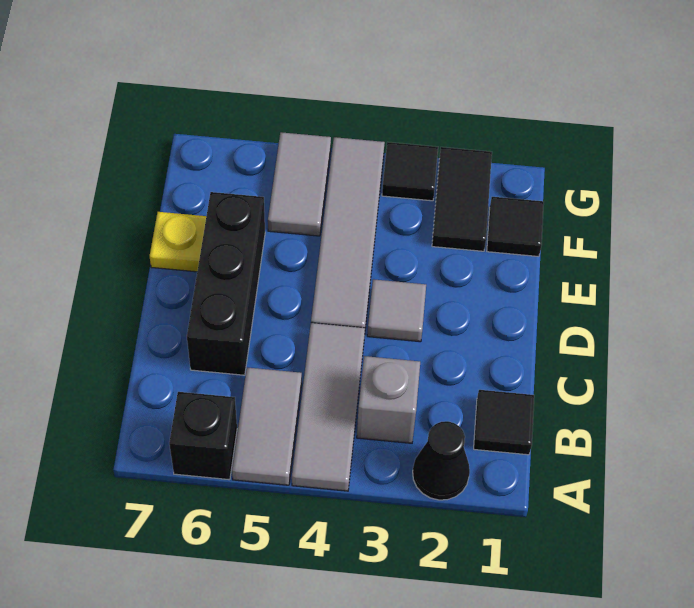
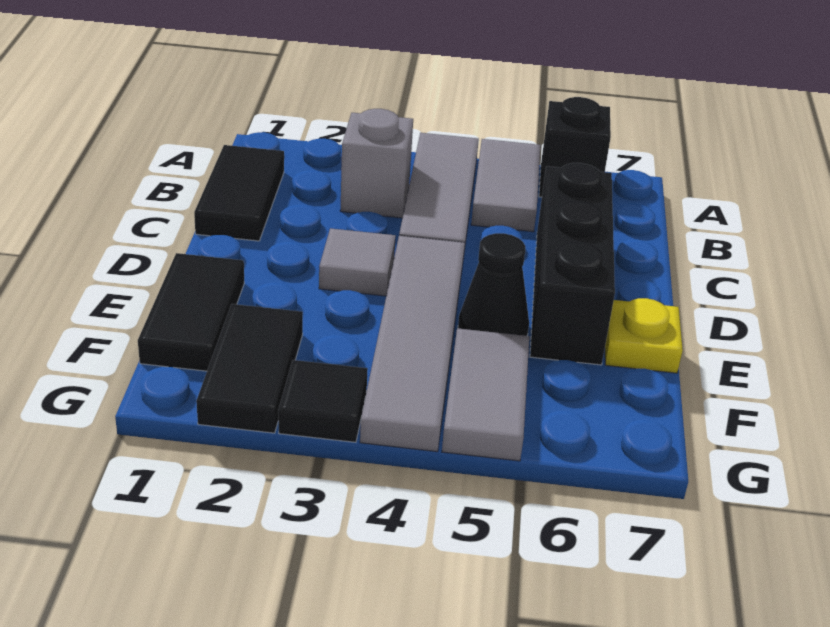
black cone A2 level 1 -> black cone E5 level 1
black tile B1 level 1 -> black tile B1:C1 level 1
black tile F1 level 1 -> black tile E1:F1 level 1

